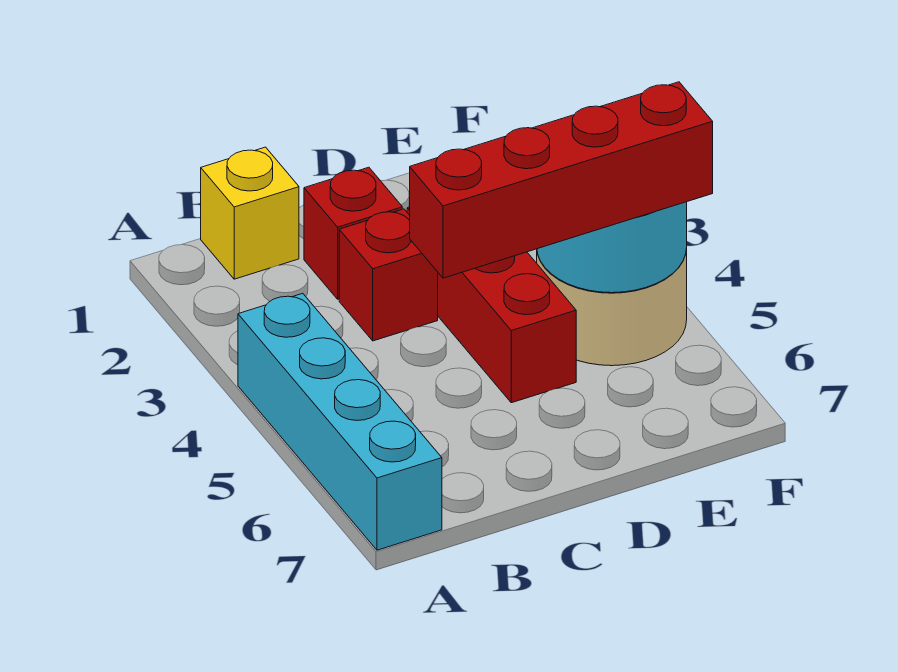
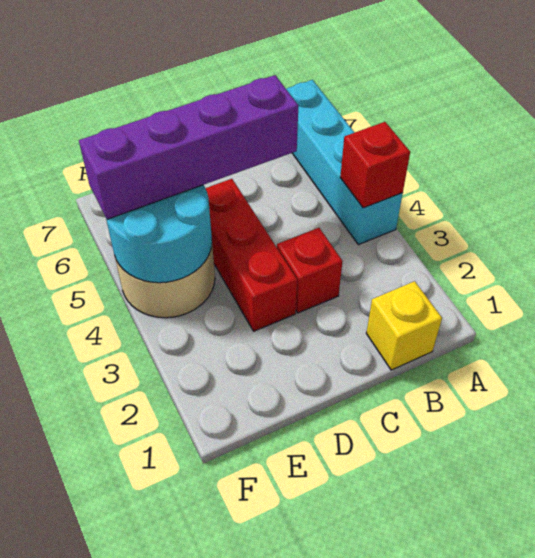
red brick C2 level 1 -> red brick A4 level 2
red brick C5:F5 level 3 -> purple brick C5:F5 level 3

